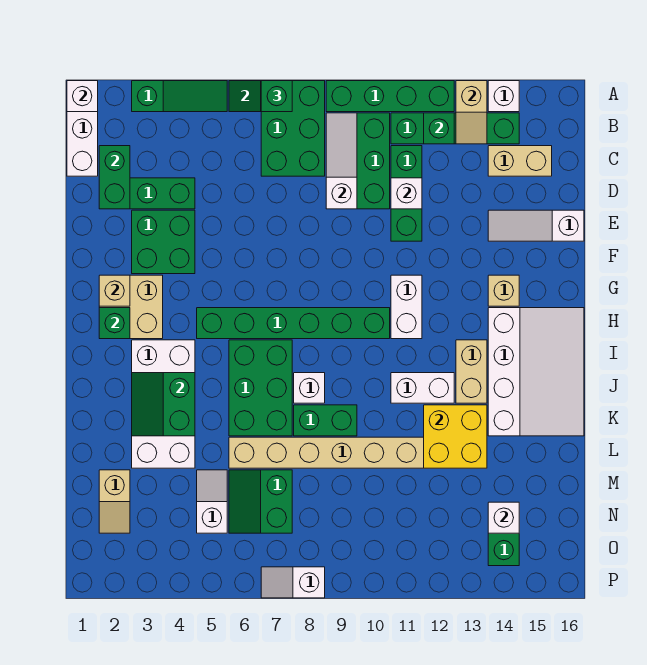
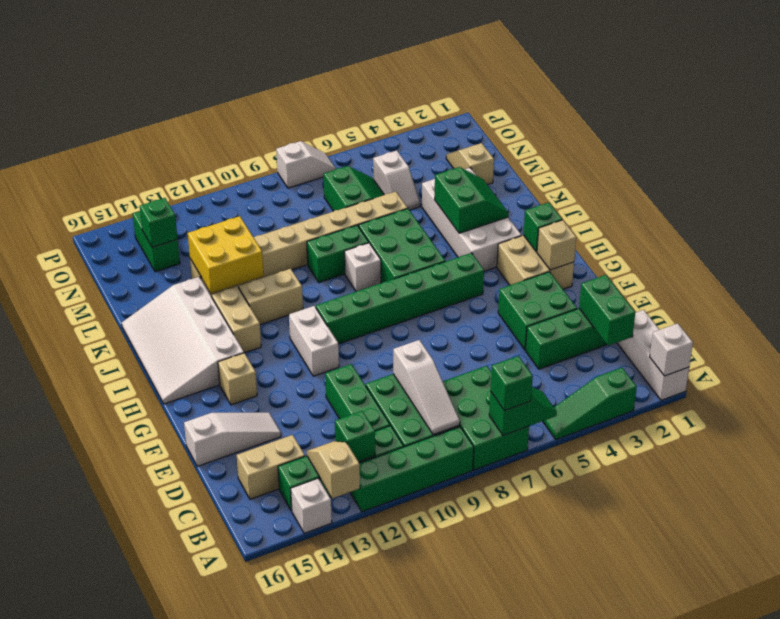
white brick D11 level 2 -> none
white brick J11:J12 level 1 -> tan brick J11:J12 level 1
white brick N14 level 2 -> green brick N14 level 2

